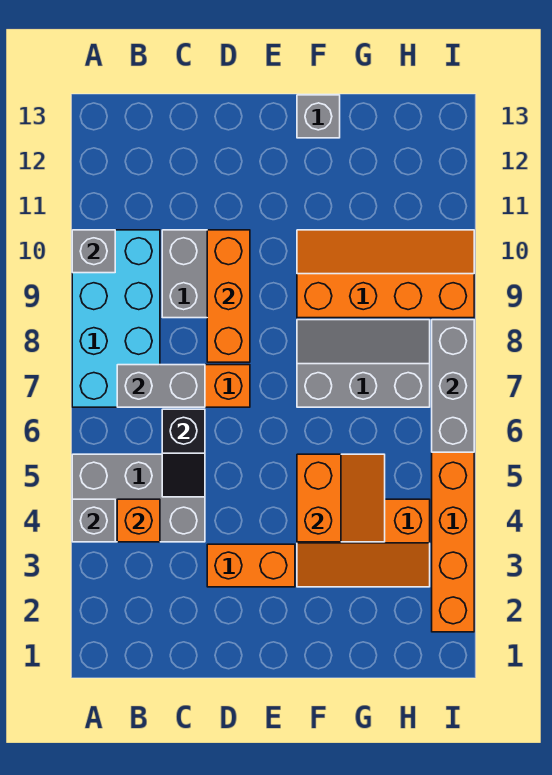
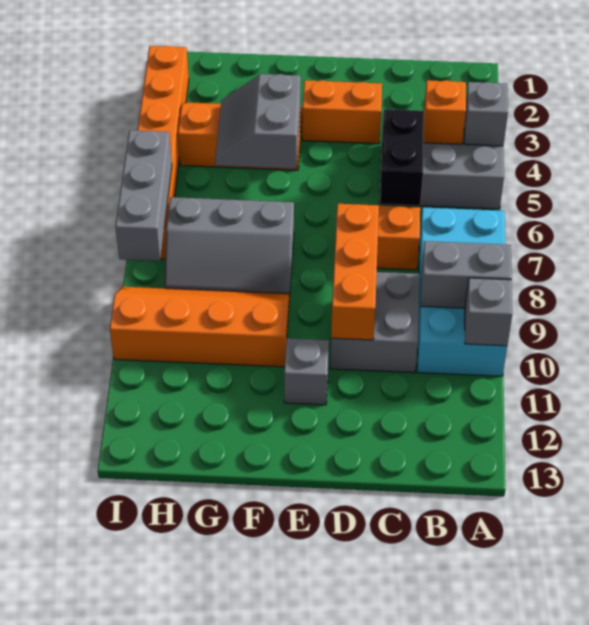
grey brick B7:C7 level 2 -> grey brick A9:B9 level 2
black slope C5:C6 level 2 top 6 -> black brick C5:C6 level 2
orange slope F4:G5 level 2 top F -> grey slope F4:G5 level 2 top F
orange slope F9:I10 level 1 top 9 -> orange slope F9:I10 level 1 top 10
grey brick F13 level 1 -> grey brick E11 level 1

